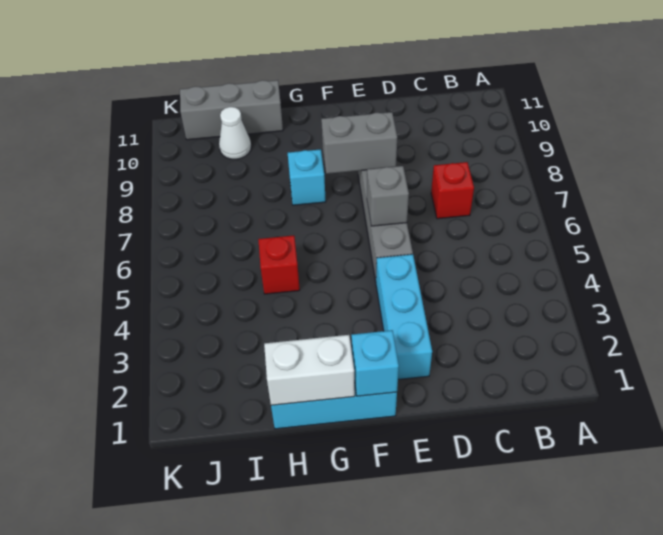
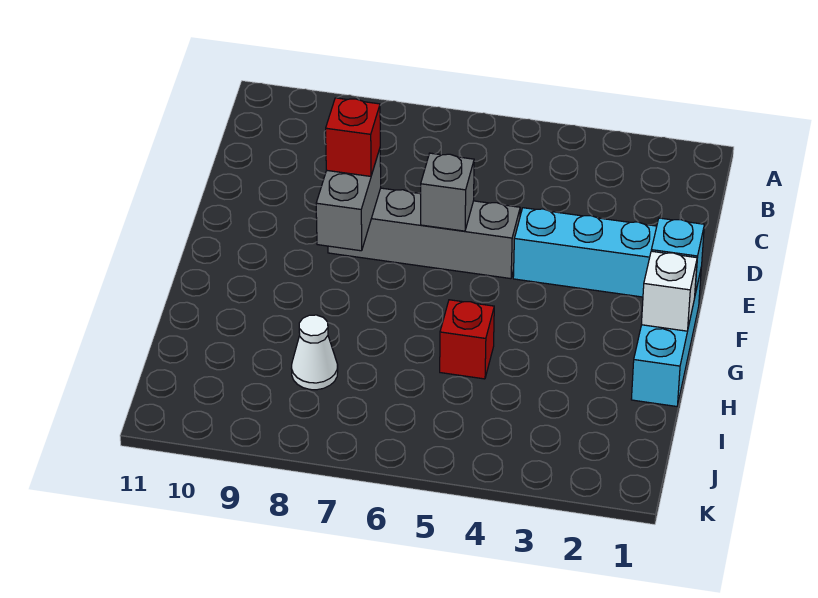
red brick C7 level 1 -> red brick E8 level 3
white brick G1:H1 level 2 -> white brick G1 level 2
cyan brick G8 level 1 -> none
grey brick H11:J11 level 1 -> none
white cone I10 level 1 -> white cone I8 level 1

